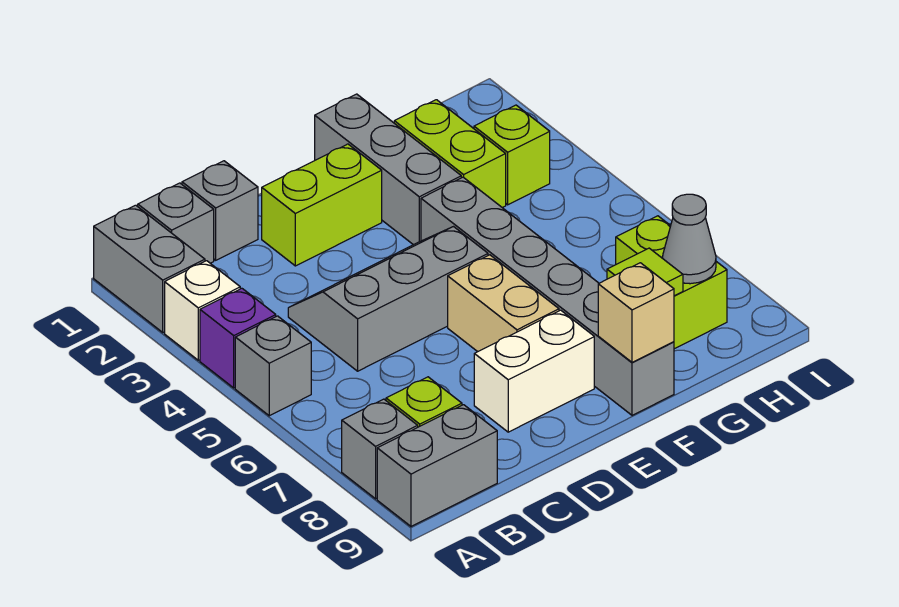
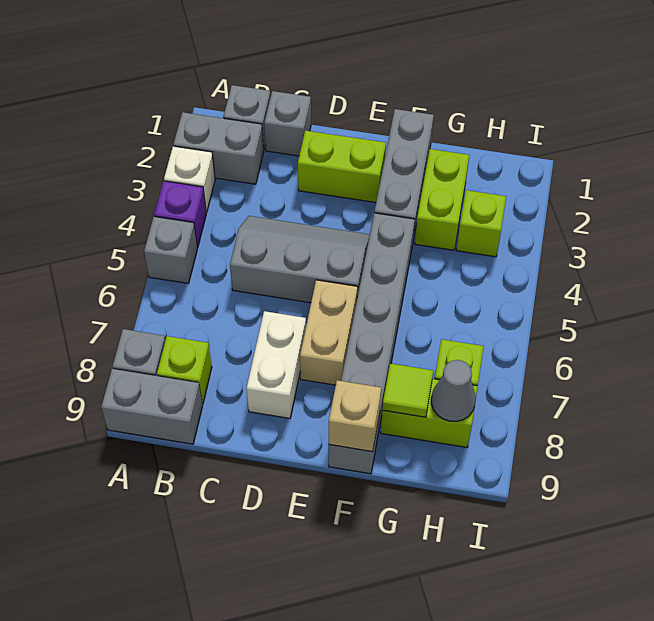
grey brick A1:A2 level 1 -> grey brick A2:B2 level 1
white brick D8:E8 level 1 -> white brick D7:D8 level 1

